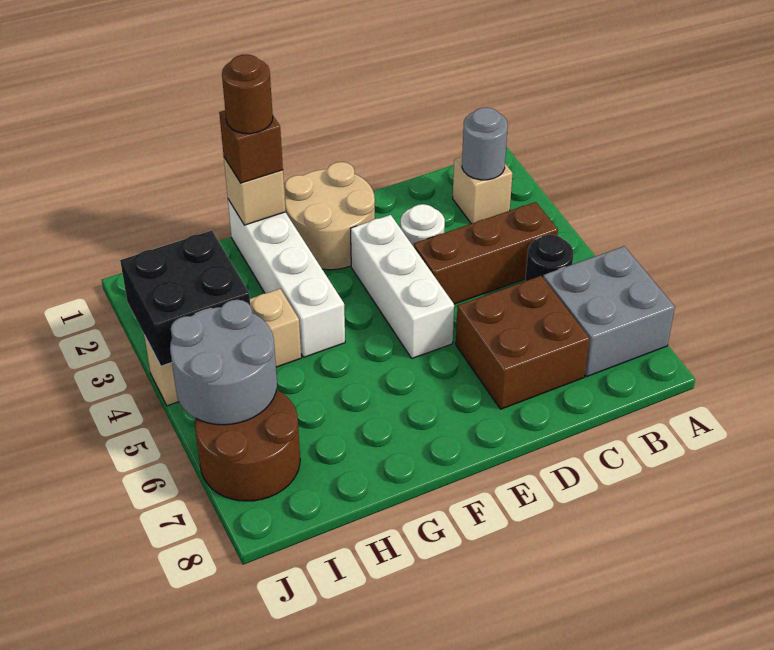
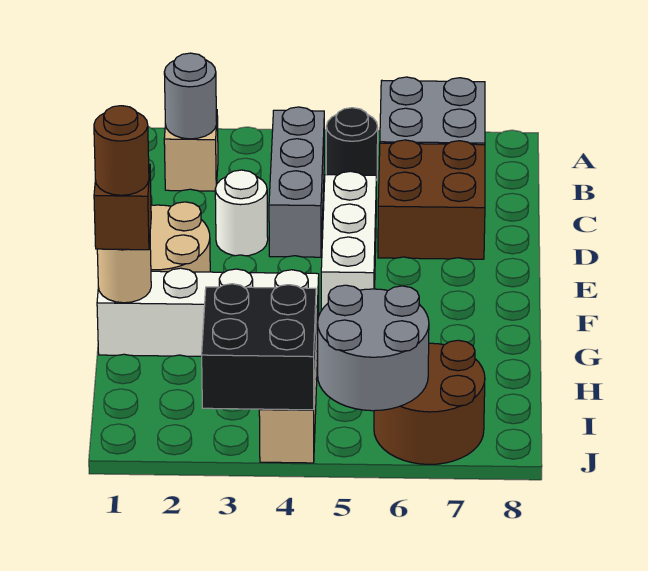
brown brick B4:D4 level 1 -> grey brick B4:D4 level 1
white brick E3:E5 level 1 -> white brick D5:F5 level 1
tan brick G1 level 2 -> tan round brick G1 level 2

